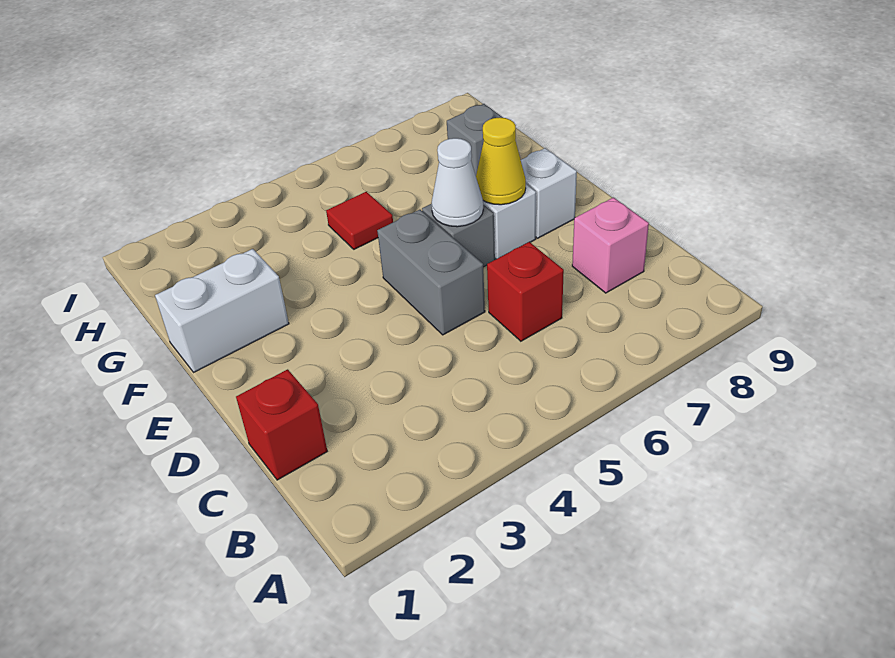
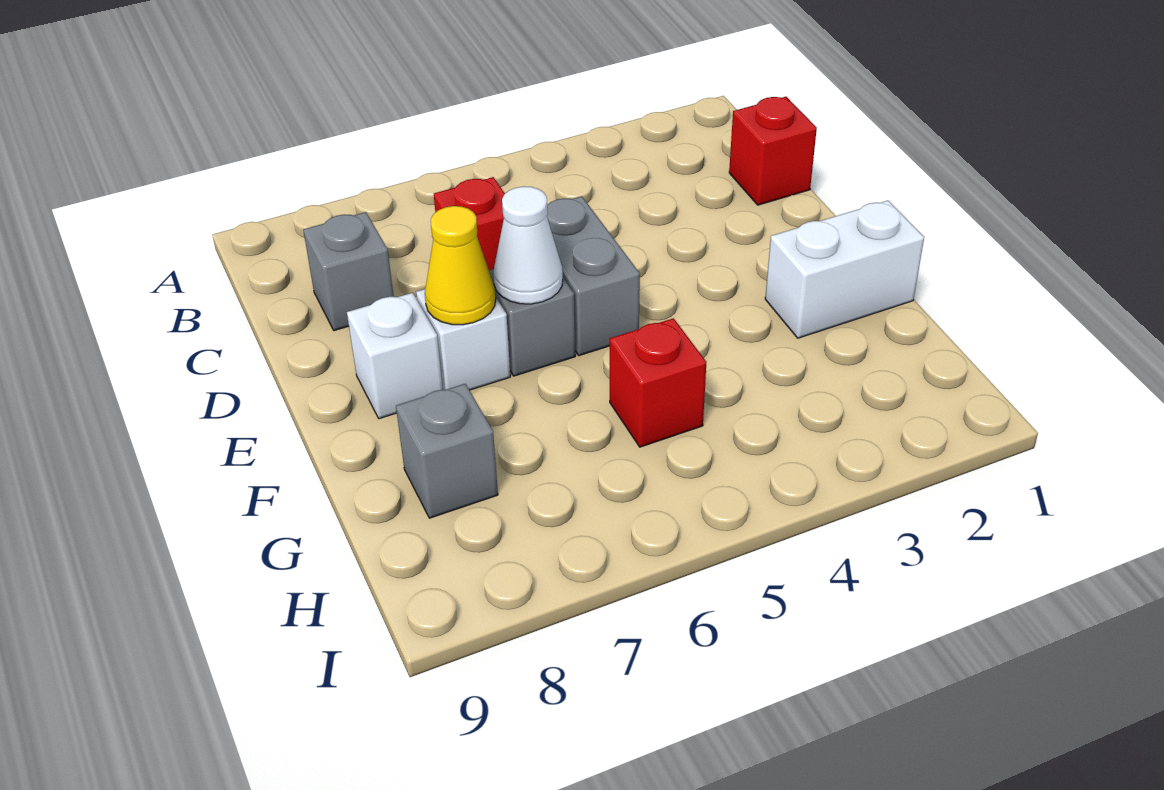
pink brick C8 level 1 -> grey brick C8 level 1
red tile G5 level 1 -> red brick G5 level 1

